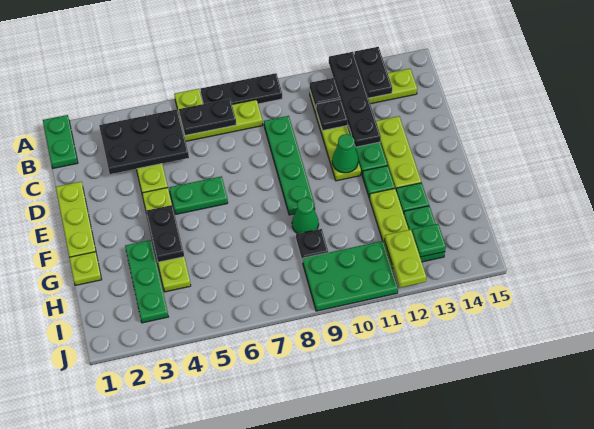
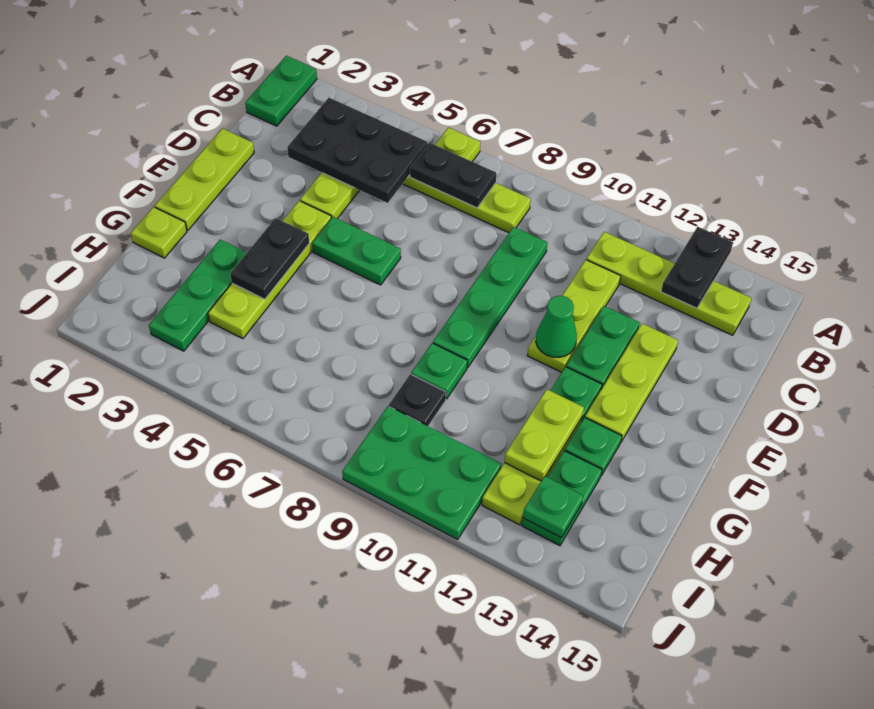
black plate A7:A9 level 1 -> none
black plate A12:D12 level 2 -> none
black plate B11 level 2 -> none
black plate C11 level 2 -> none
green cone G9 level 1 -> green plate G9 level 1
lime plate I12:J12 level 2 -> lime plate G12:H12 level 2

